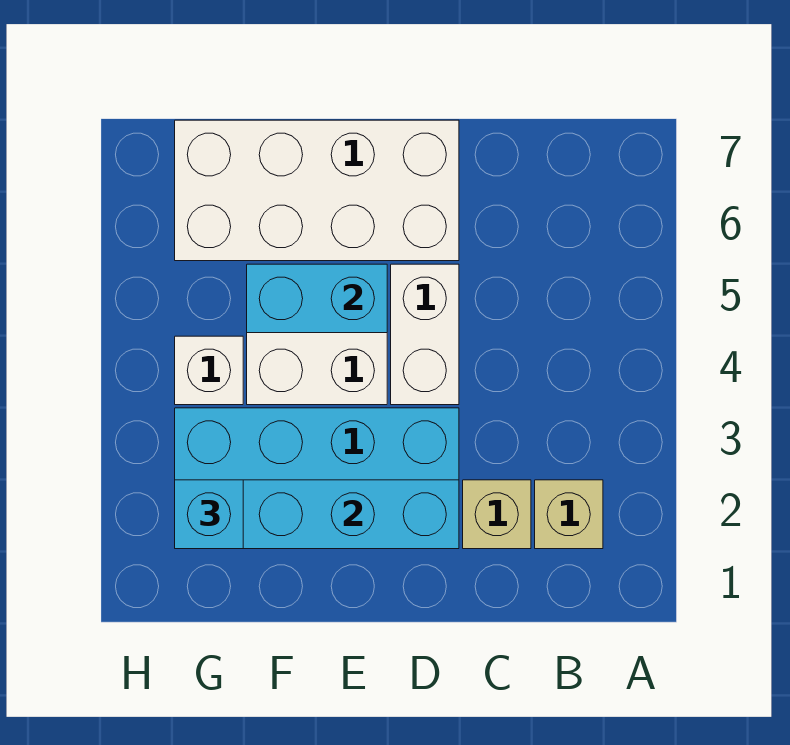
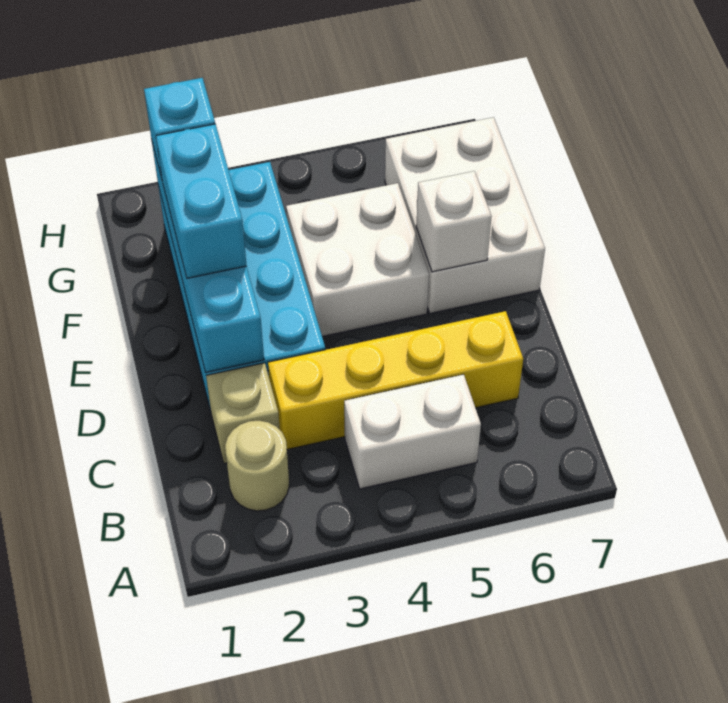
tan brick B2 level 1 -> tan round brick B2 level 1
none -> yellow brick C3:C6 level 1
white brick D4:D5 level 1 -> white brick B4:B5 level 1
white brick D6:G7 level 1 -> white brick E6:G7 level 1
cyan brick E5:F5 level 2 -> cyan brick E2:F2 level 3
white brick G4 level 1 -> white brick E6 level 2

